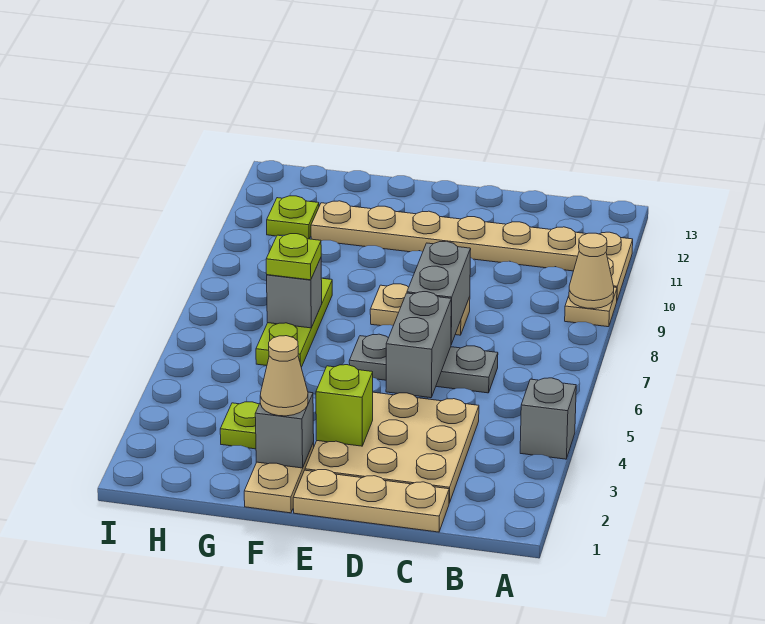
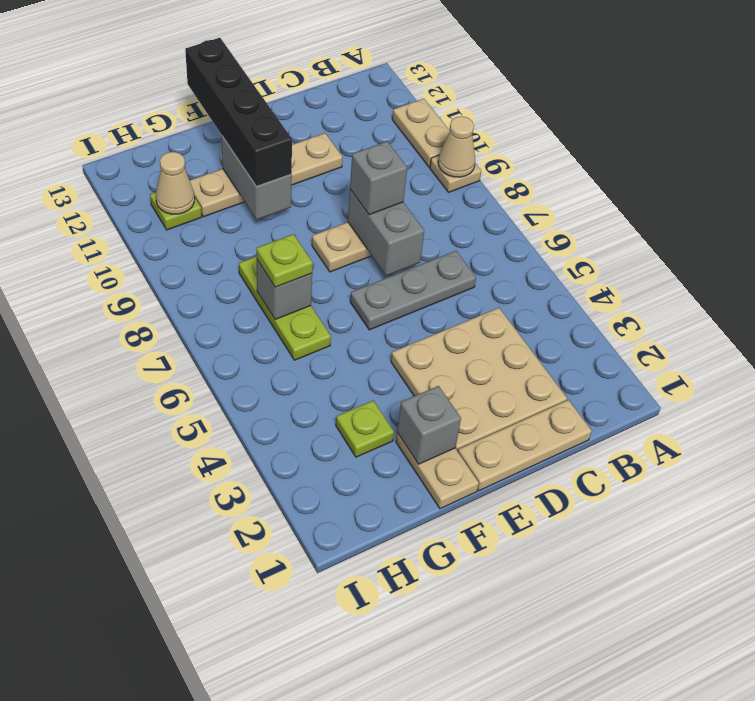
grey brick A4 level 1 -> grey brick D8 level 3
tan plate B11:G11 level 1 -> tan plate D11:G11 level 1
grey brick D5:D6 level 2 -> grey brick F10:F11 level 2
lime brick E3 level 2 -> none
tan cone F2 level 3 -> tan cone H11 level 2
none -> black brick F10:F13 level 3

